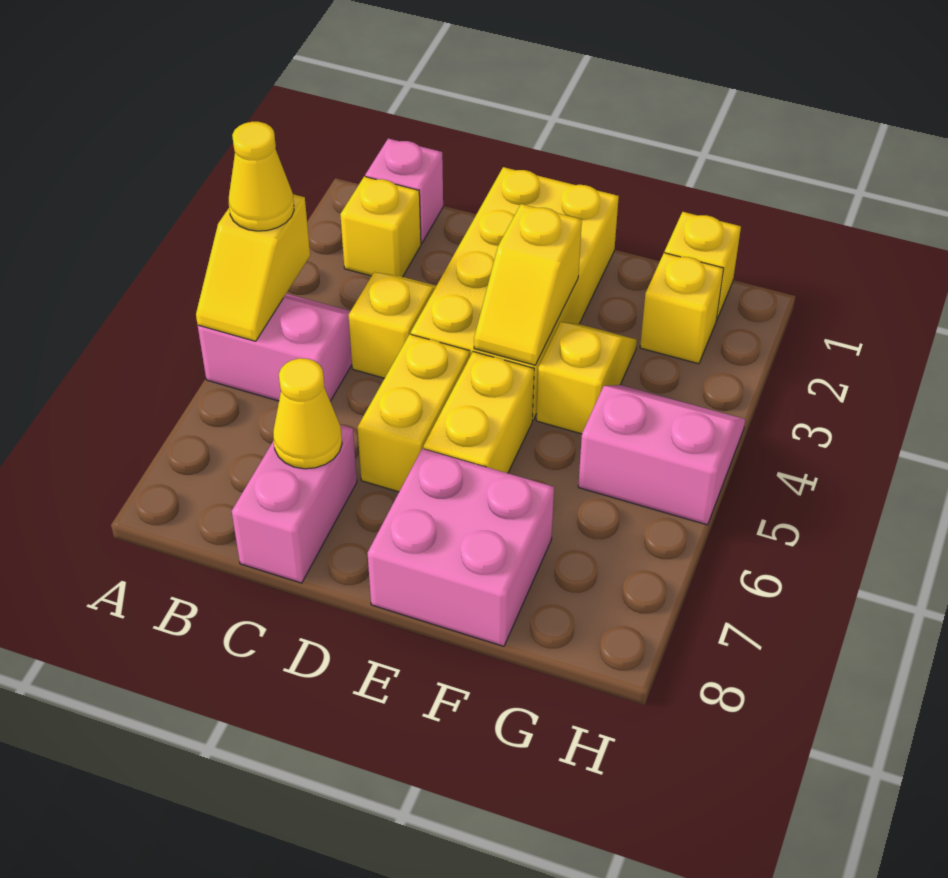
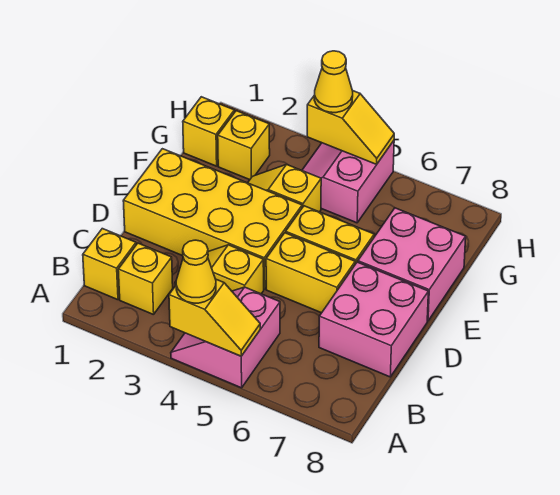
pink brick B1 level 1 -> yellow brick B1 level 1
pink brick C7:C8 level 1 -> pink brick C7:D8 level 1
yellow cone C7 level 2 -> yellow cone H4 level 3
yellow slope E3:E4 level 2 top 3 -> yellow slope H4:H5 level 2 top 4

